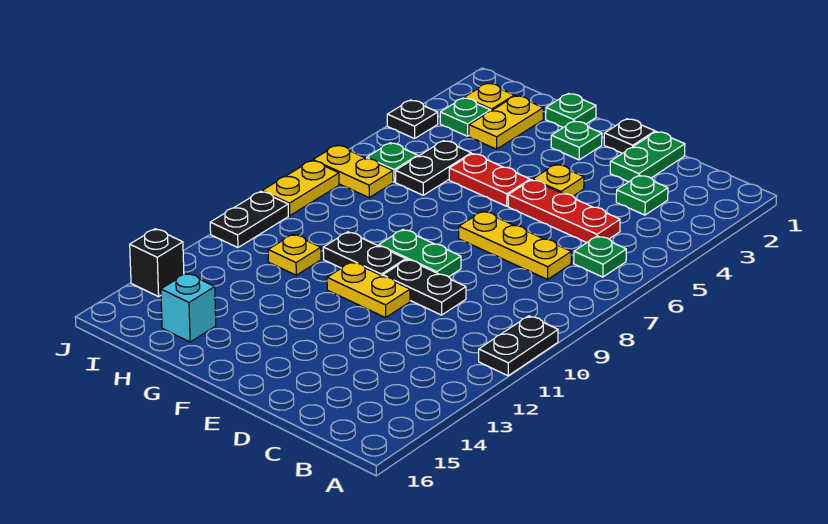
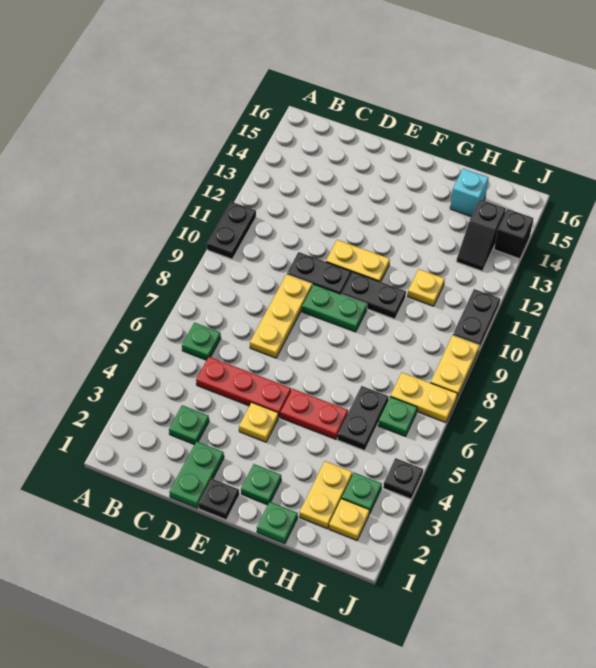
yellow plate C7:E7 level 1 -> yellow plate D7:D9 level 1
none -> black slope I13:I14 level 1 top 14

